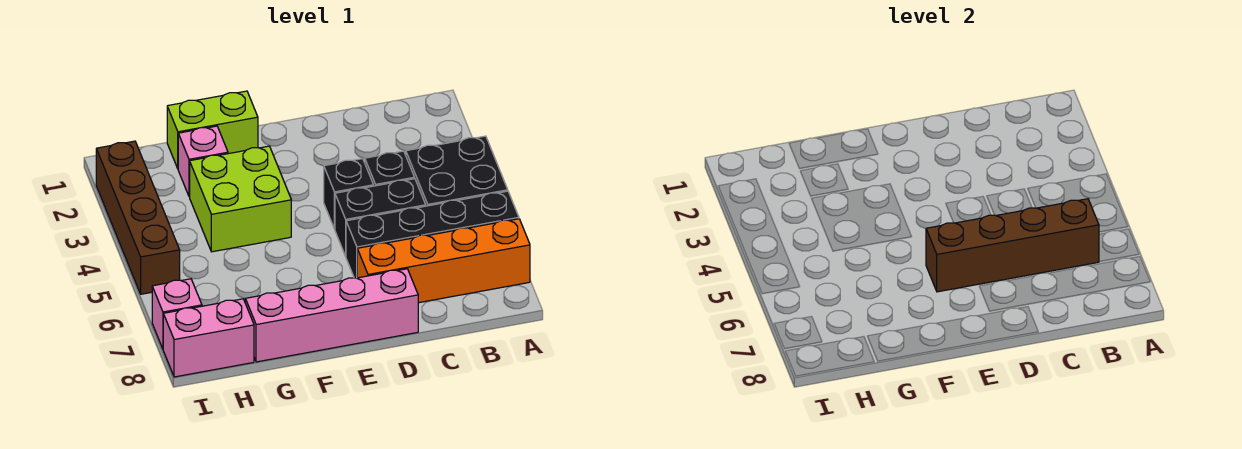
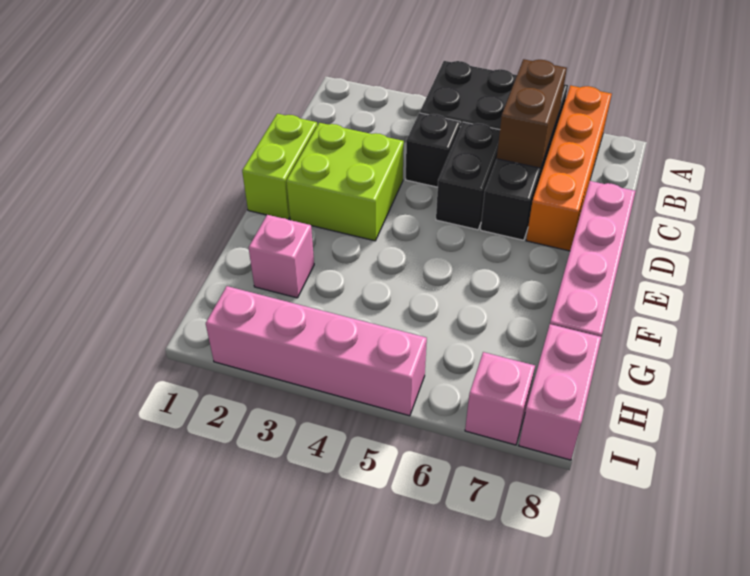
brown brick B6:E6 level 2 -> brown brick B6:C6 level 2
black brick D4 level 1 -> none
lime brick F1:G1 level 1 -> lime brick D1:E1 level 1
lime brick F3:G4 level 1 -> lime brick D2:E3 level 1
brown brick I2:I5 level 1 -> pink brick I2:I5 level 1

